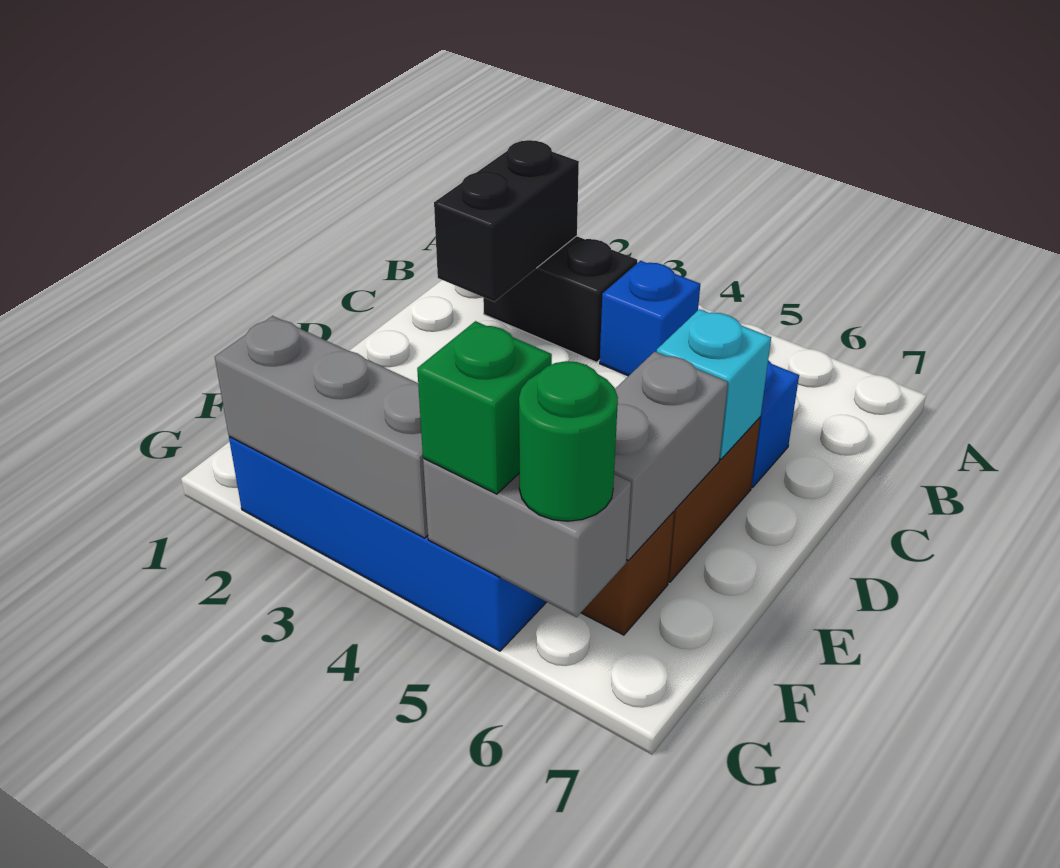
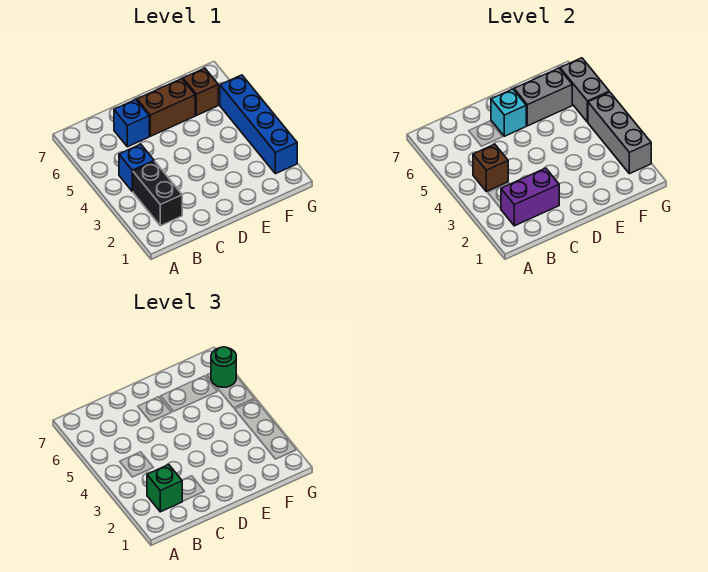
black brick B2:C2 level 2 -> purple brick B2:C2 level 2
none -> brown brick B4 level 2
green brick G5 level 3 -> green brick B2 level 3

